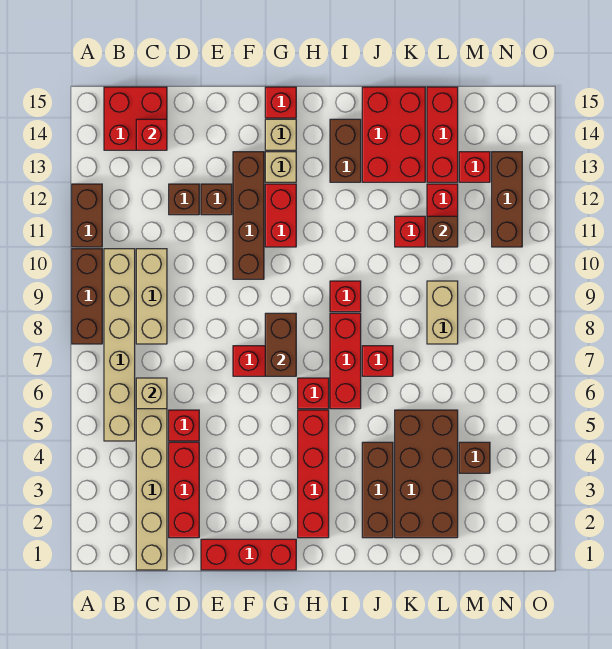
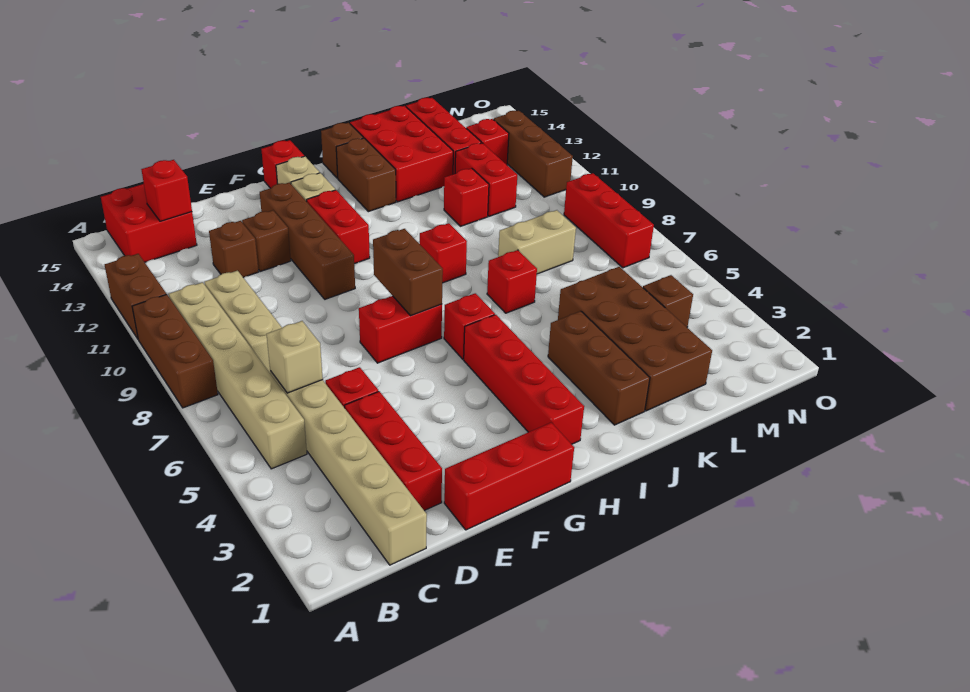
red brick I6:I8 level 1 -> red brick N7:N9 level 1
tan brick L8:L9 level 1 -> tan brick K8:L8 level 1
brown brick L11 level 2 -> brown brick I15 level 1

